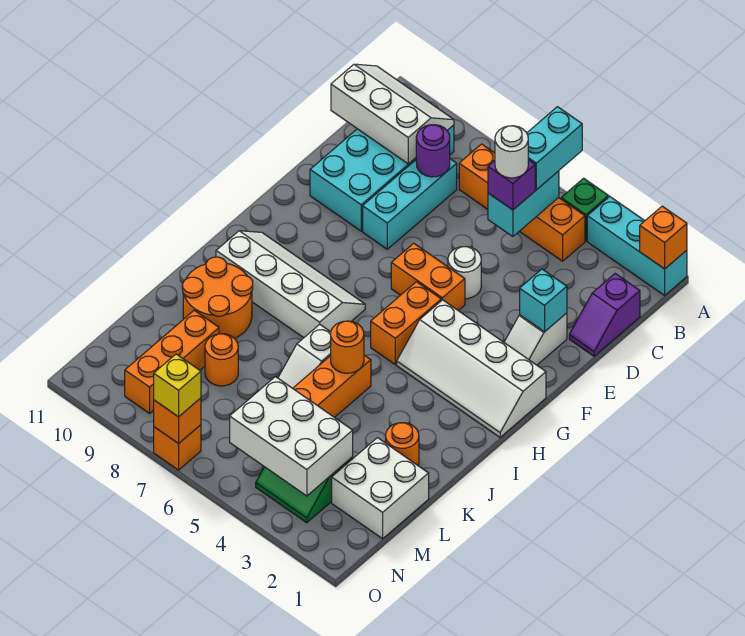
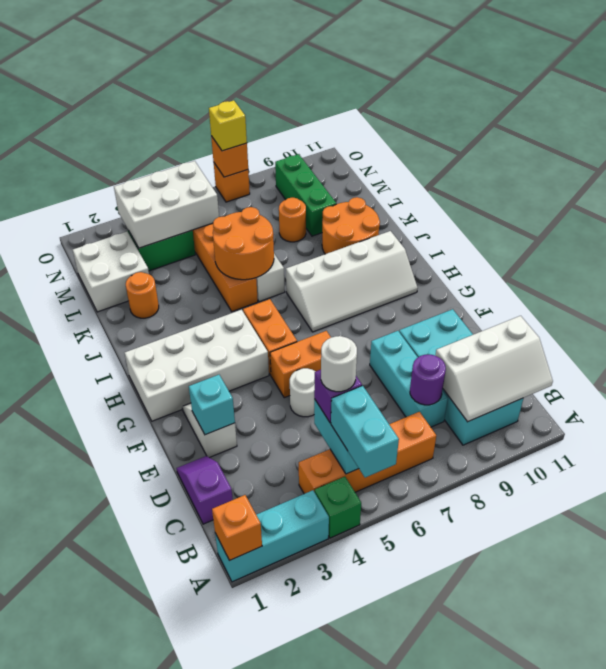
white slope G1:H4 level 1 top G -> white brick G1:H4 level 1
orange round brick J5 level 2 -> orange round brick J5:K6 level 2
orange brick L9:N9 level 1 -> green brick L9:N9 level 1

